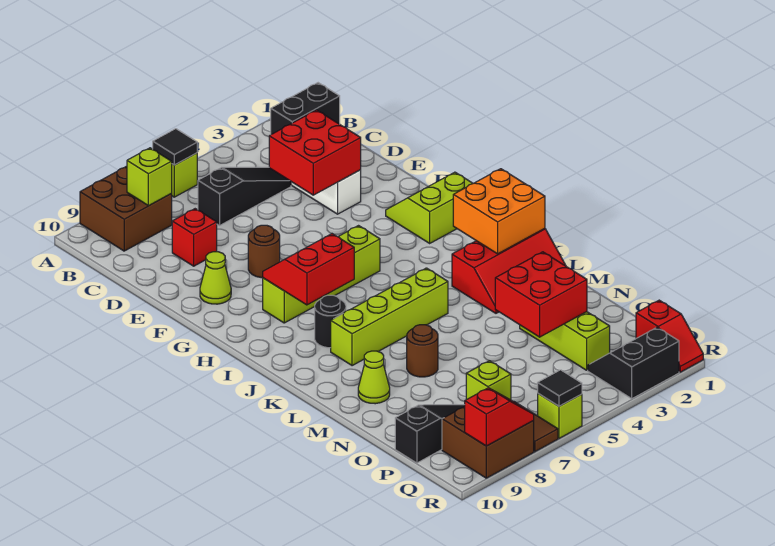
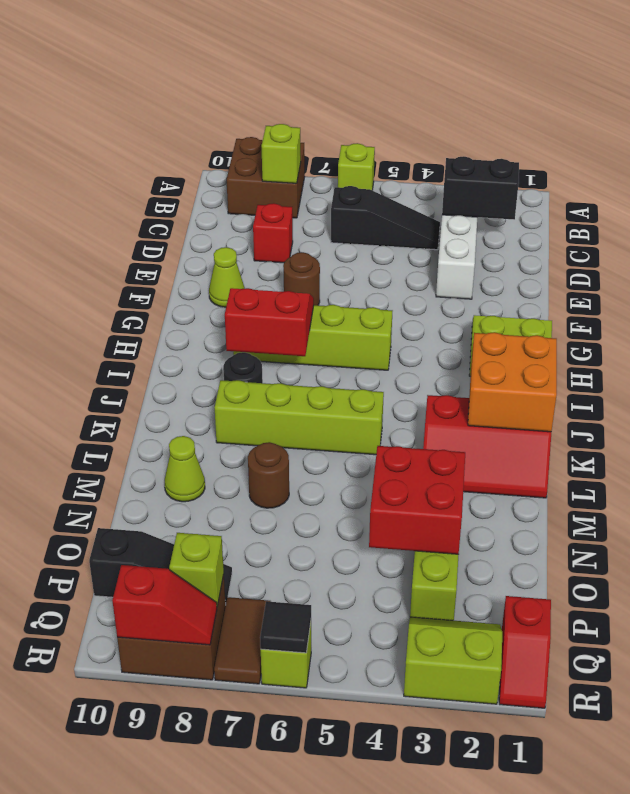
black tile A6 level 2 -> none
red brick D3:E4 level 2 -> none
black slope Q2:R3 level 1 top R -> lime slope Q2:R3 level 1 top R

